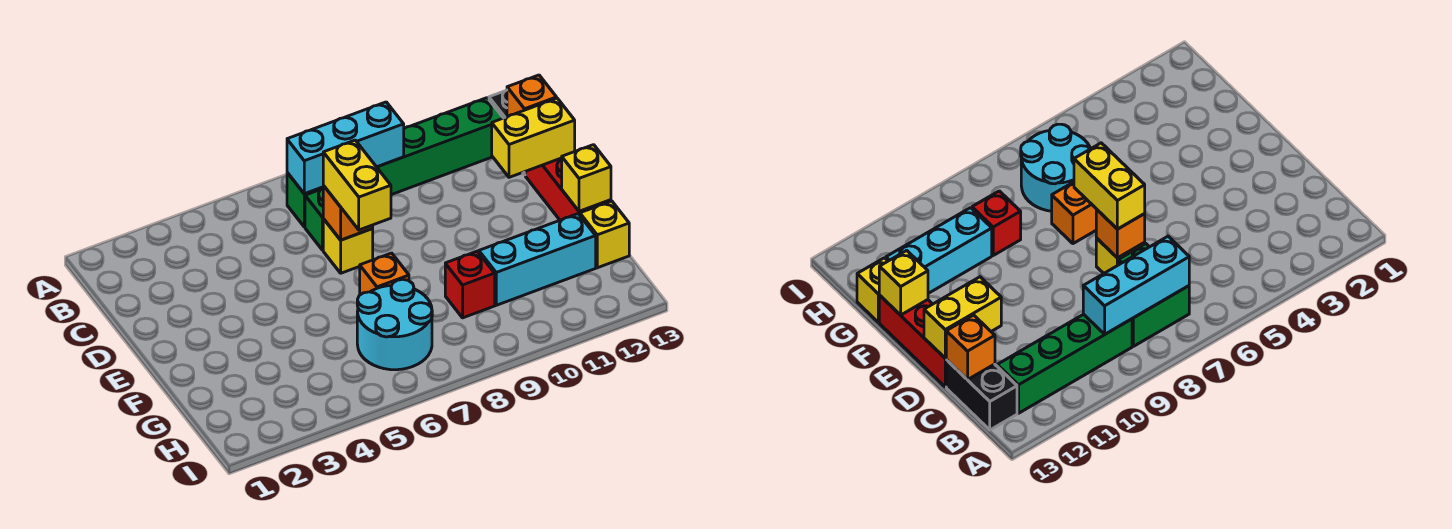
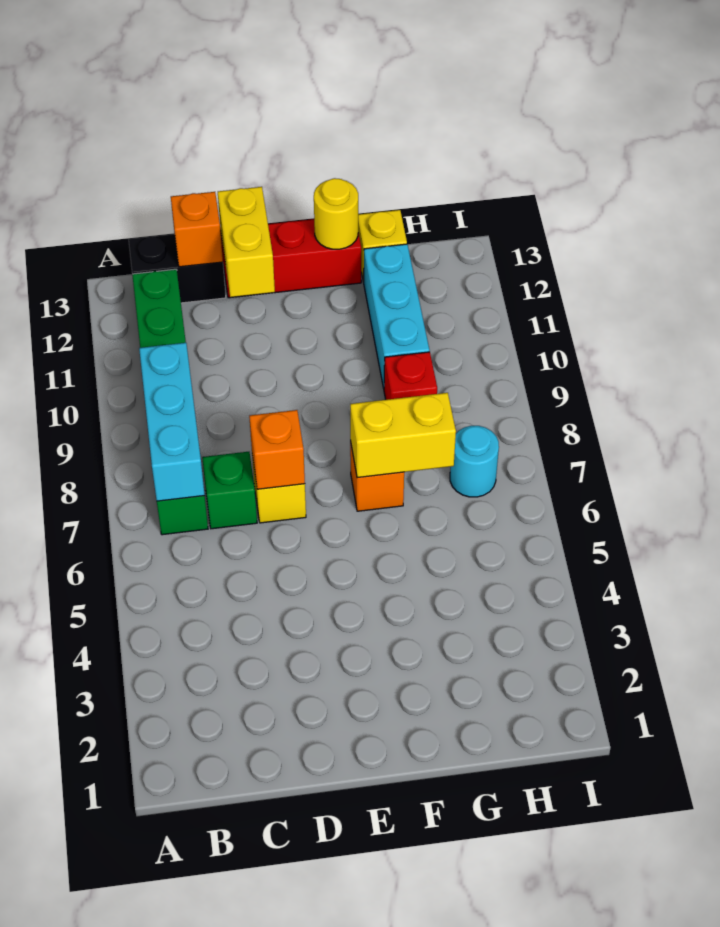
yellow brick D7:E7 level 3 -> yellow brick F7:G7 level 2
yellow brick F13 level 2 -> yellow round brick F13 level 2
cyan round brick G6:H7 level 1 -> cyan round brick H7 level 1

